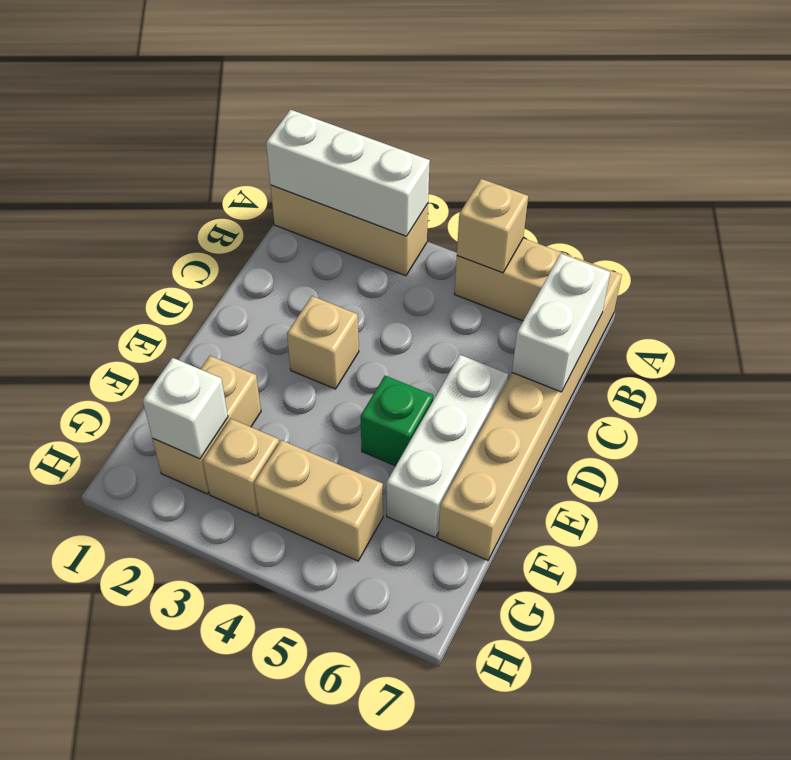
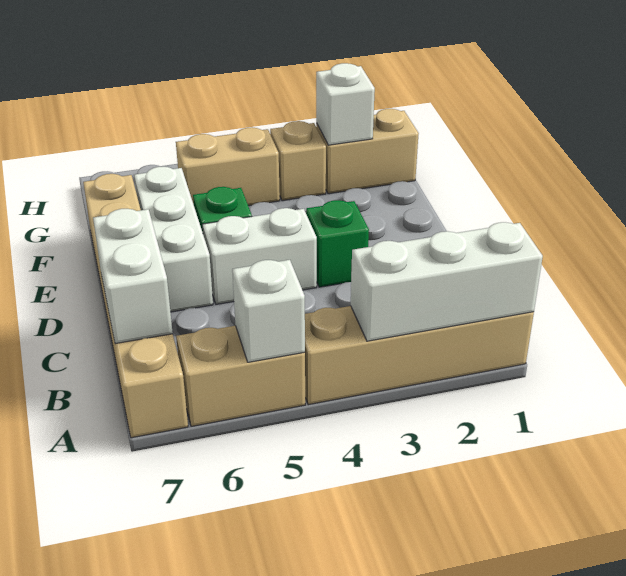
tan brick A1:A3 level 1 -> tan brick A1:A4 level 1
tan brick A5 level 2 -> white brick A5 level 2
tan brick D3 level 1 -> green brick D3 level 1
none -> white brick D4:D5 level 1
tan brick F2:G2 level 1 -> tan brick G1:G2 level 1

